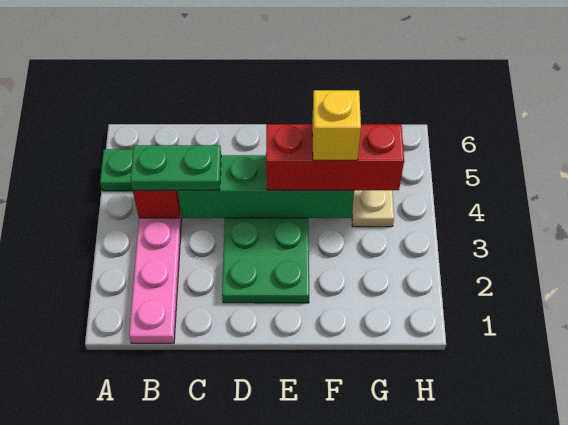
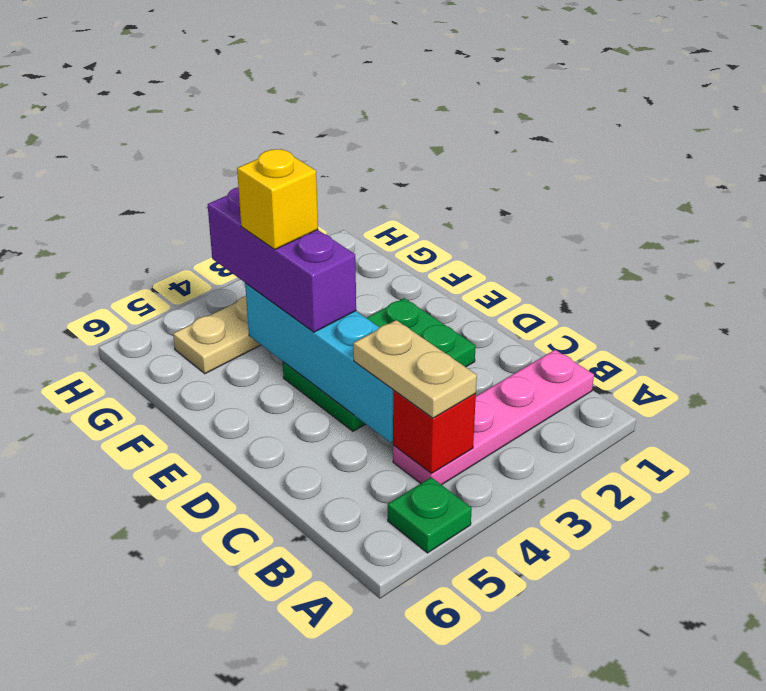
green plate B4:C4 level 3 -> tan plate B4:C4 level 3
green brick C4:F4 level 2 -> cyan brick C4:F4 level 2
red brick E4:G4 level 3 -> purple brick E4:G4 level 3

